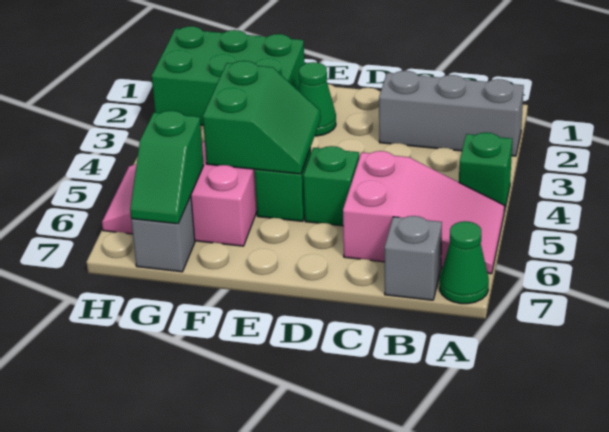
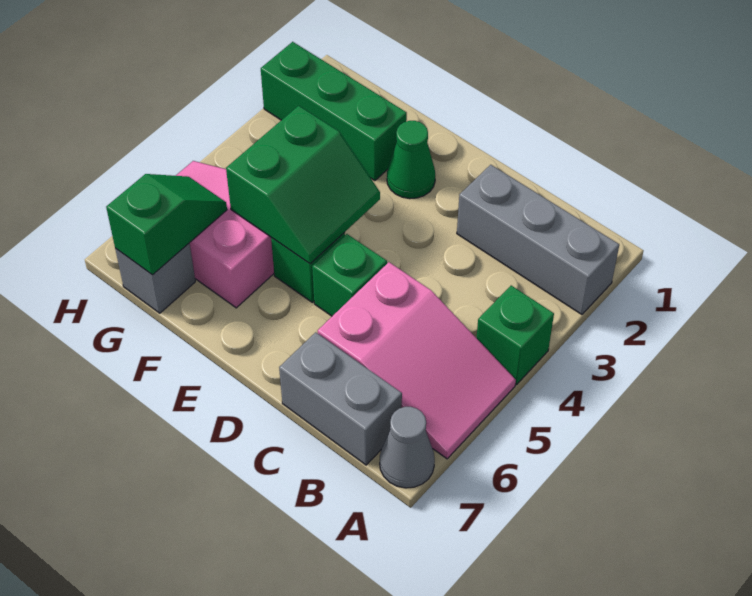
green cone A7 level 1 -> grey cone A7 level 1
grey brick B7 level 1 -> grey brick B7:C7 level 1
green brick F1:H2 level 1 -> green brick F2:H2 level 1
green slope G6:G7 level 2 top 6 -> green slope G6:G7 level 2 top 7

